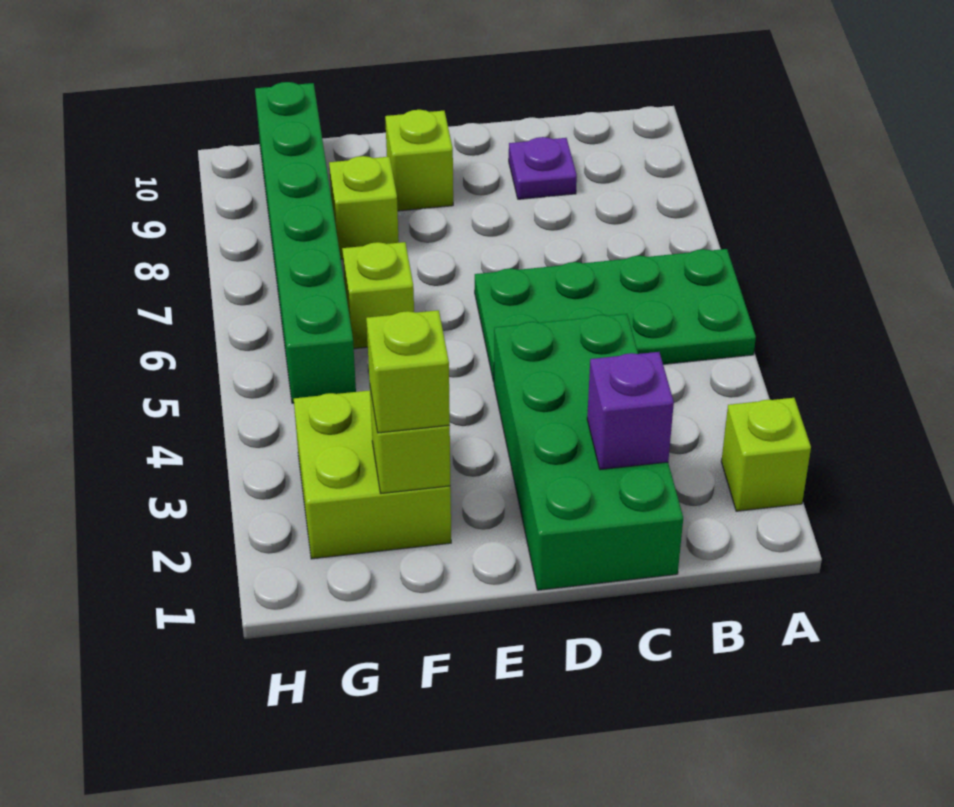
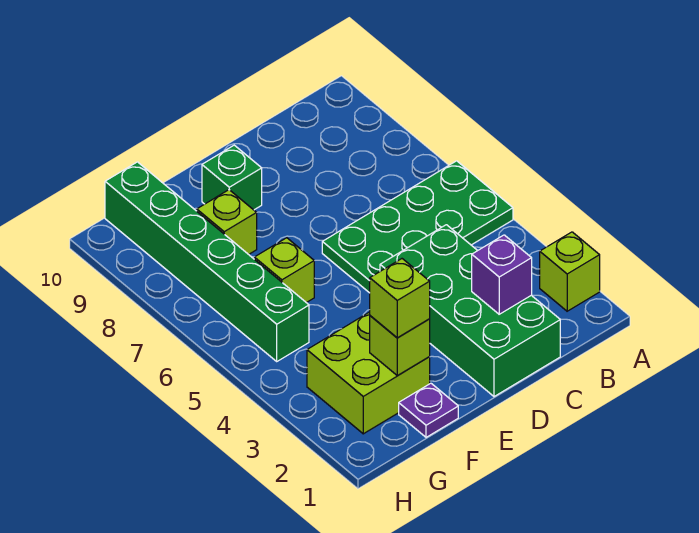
purple plate C9 level 1 -> purple plate F1 level 1
lime brick E9 level 1 -> green brick E9 level 1

